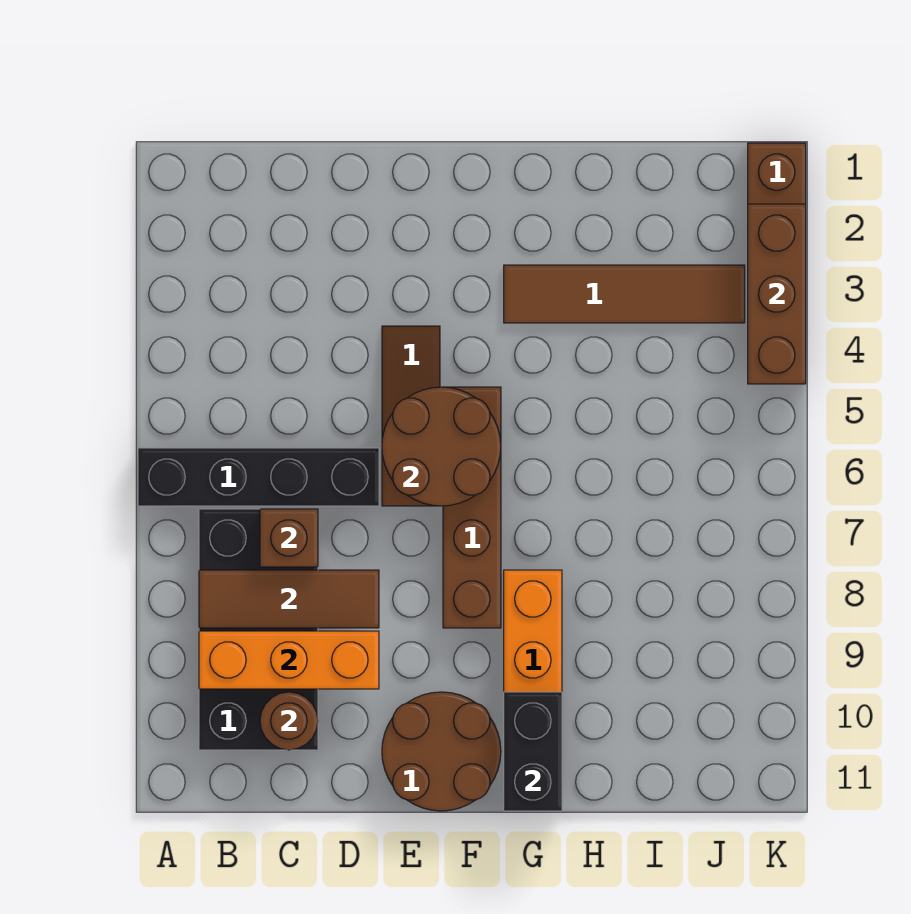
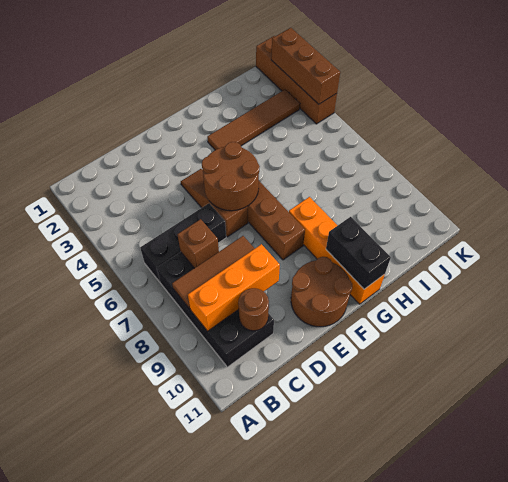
black brick A6:D6 level 1 -> black brick B6:D6 level 1

